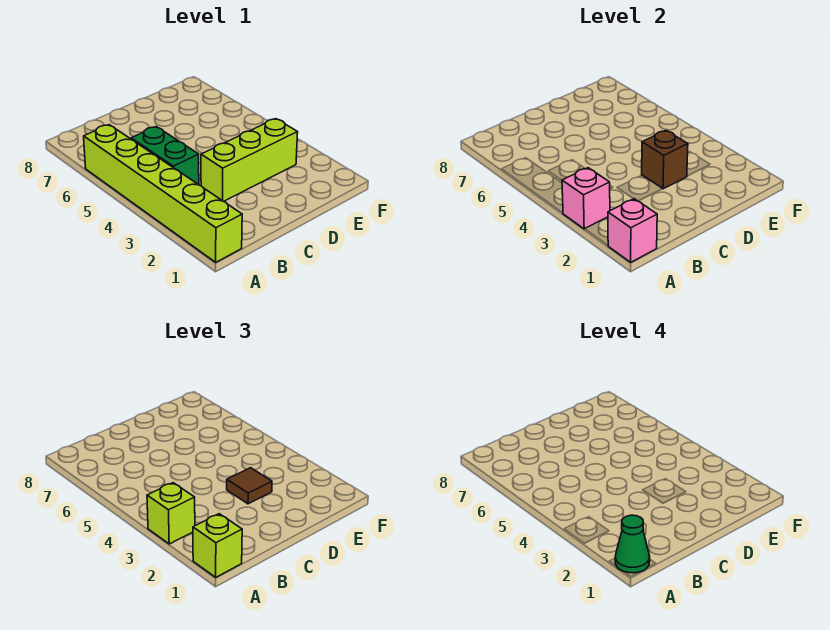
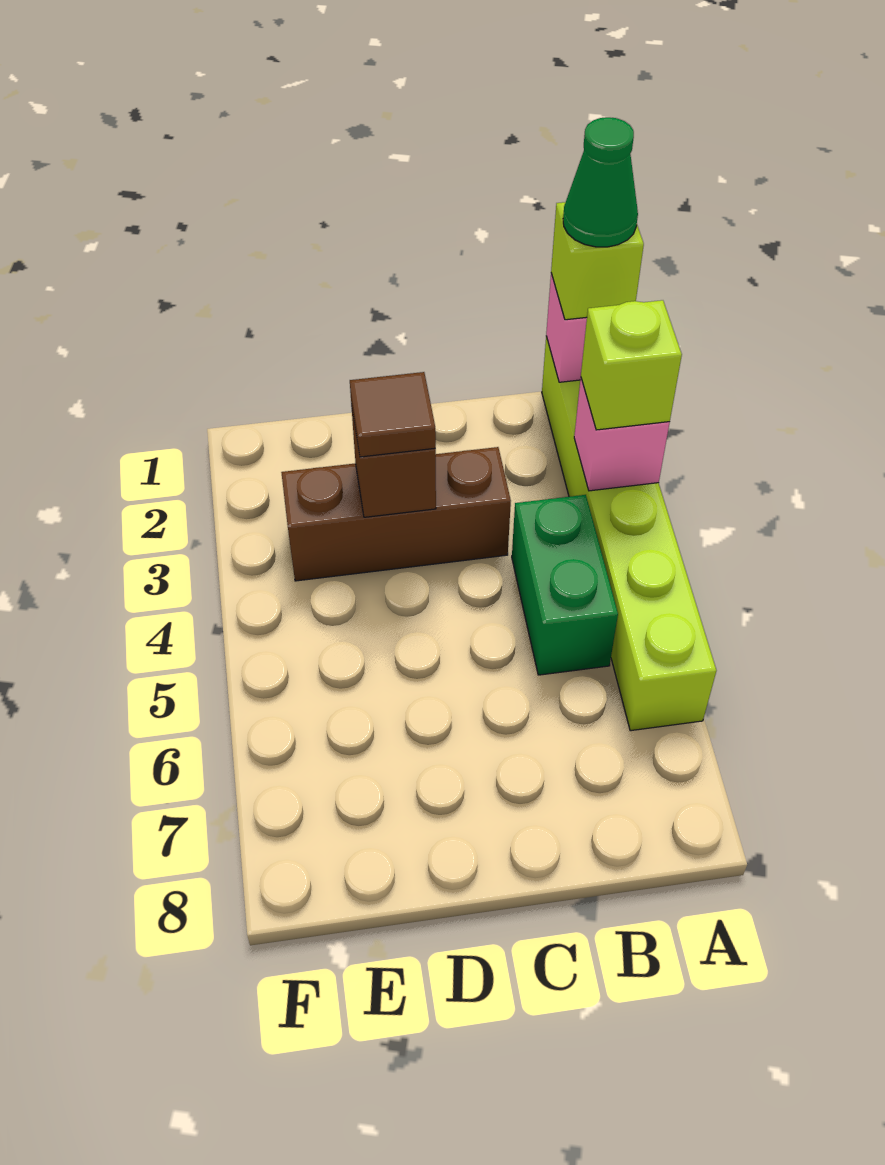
lime brick C3:E3 level 1 -> brown brick C3:E3 level 1

